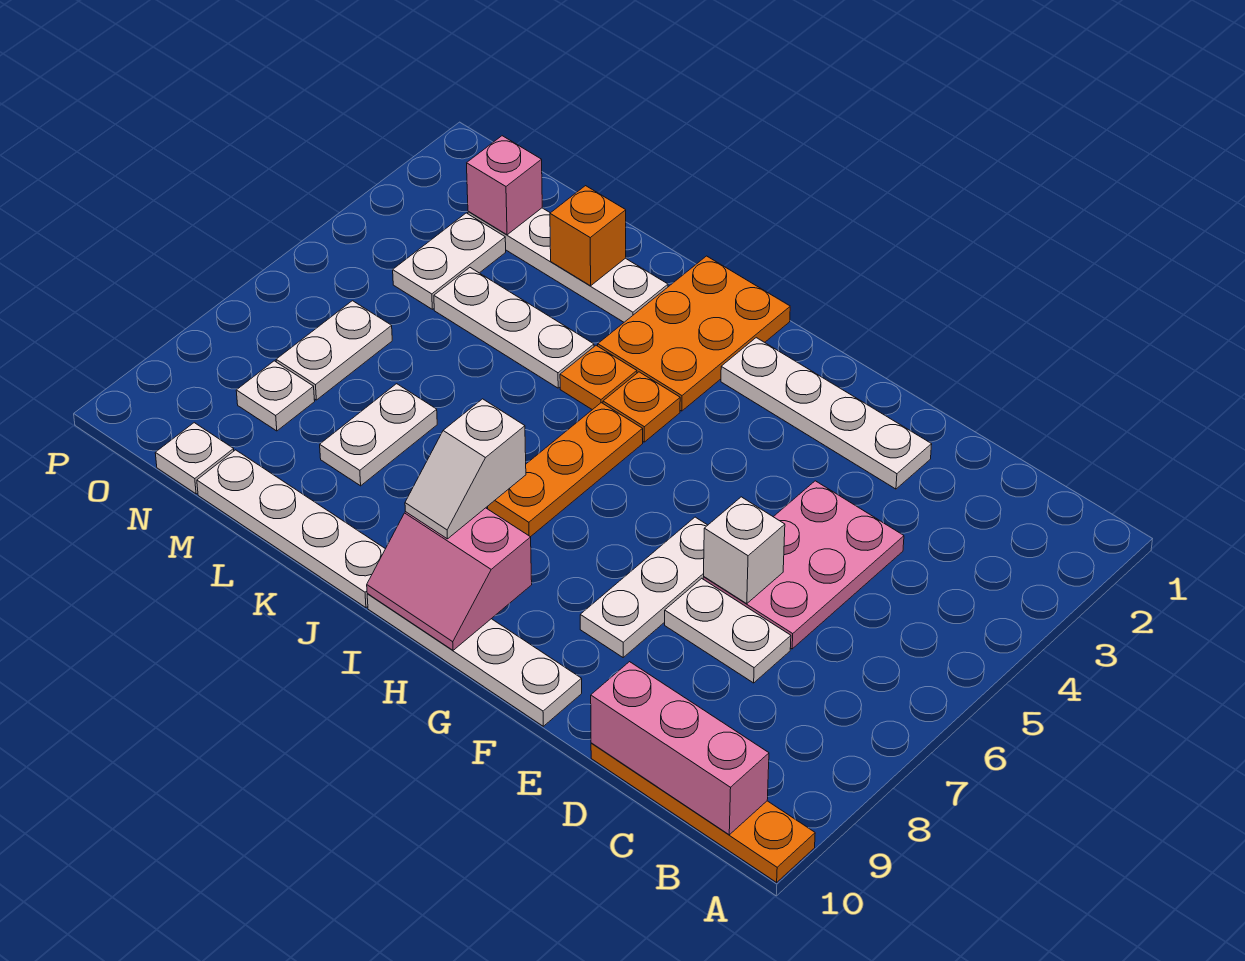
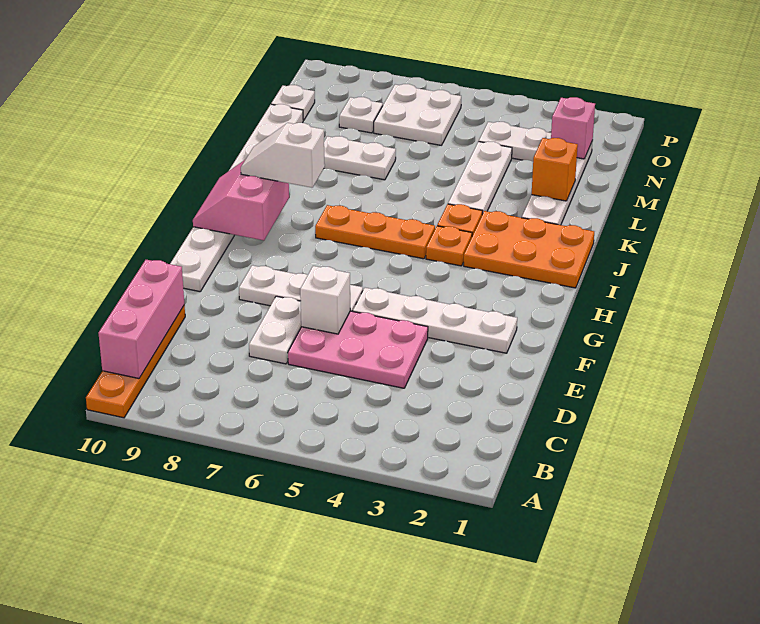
white plate E2:H2 level 1 -> white plate F2:F5 level 1
white plate N6:N7 level 1 -> white plate N6:O7 level 1

